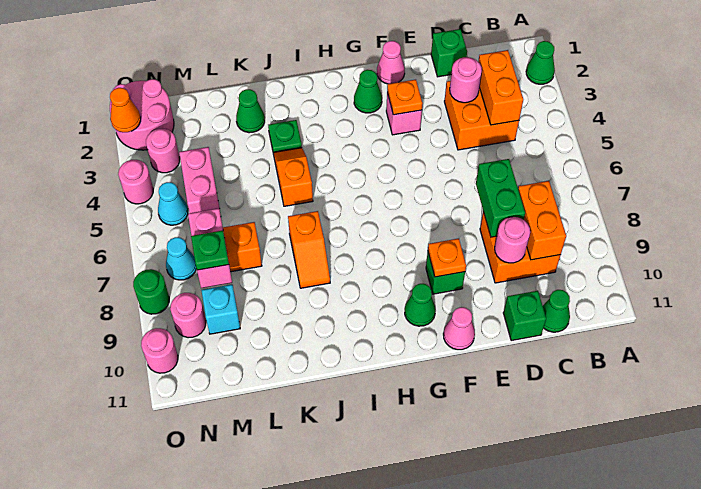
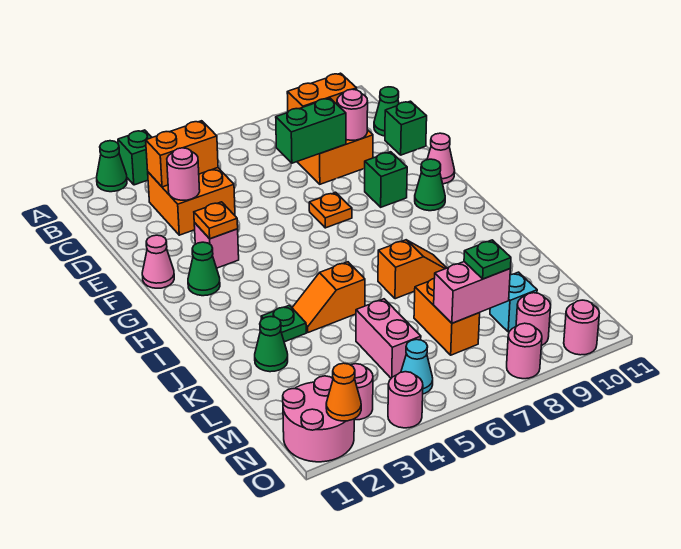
green brick D1 level 1 -> green brick A3 level 1
orange plate F9 level 2 -> orange plate F7 level 1
pink brick M4:M5 level 1 -> pink brick L5:M5 level 1
cyan cone N7 level 1 -> none
green round brick O8 level 1 -> pink round brick O8 level 1

